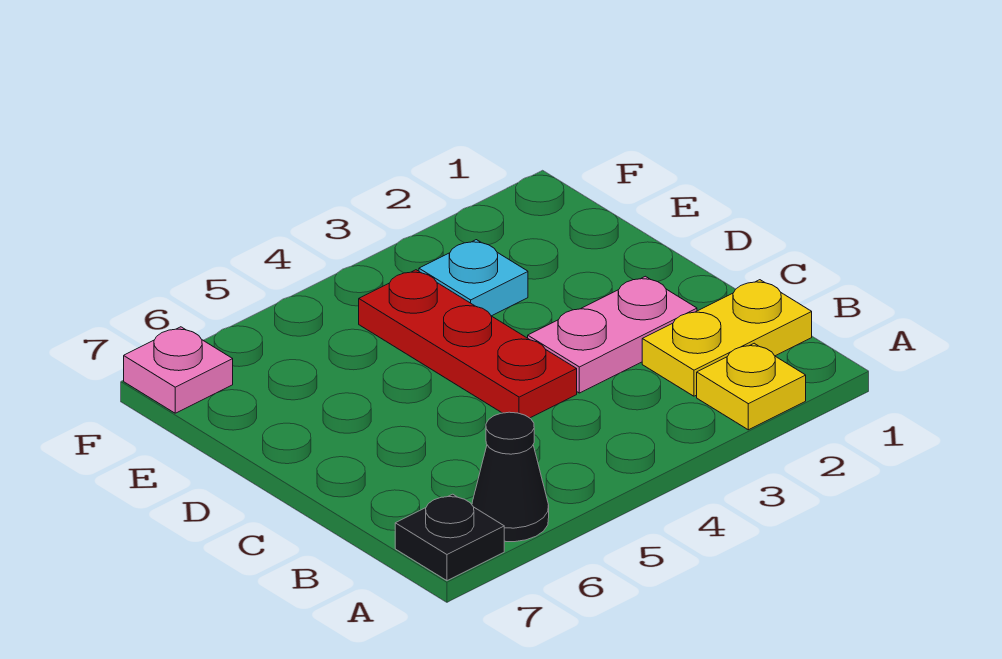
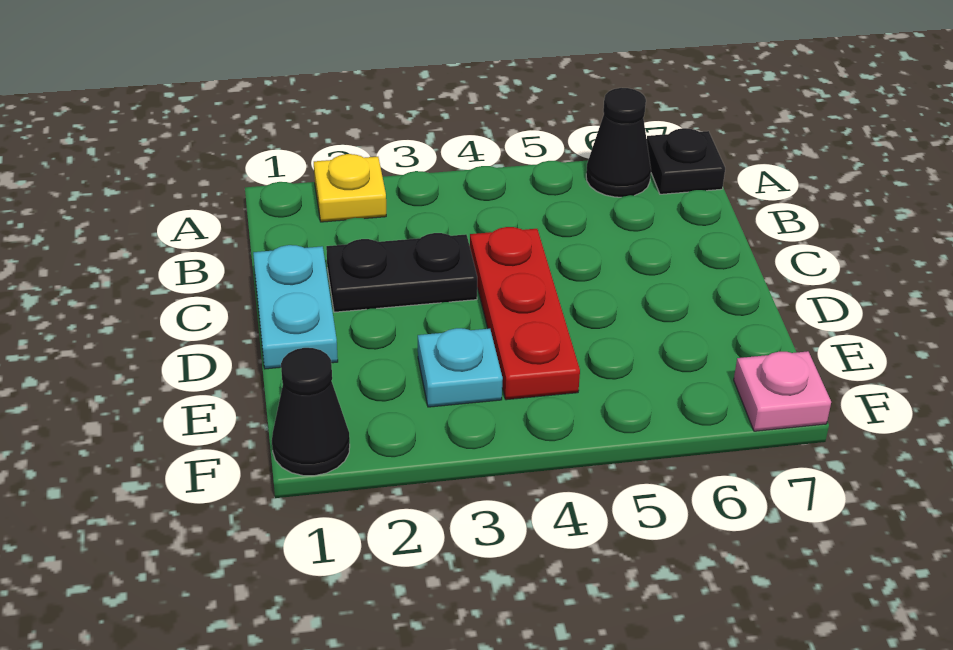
yellow plate B1:B2 level 1 -> none
none -> cyan plate C1:D1 level 1
pink plate C2:C3 level 1 -> black plate C2:C3 level 1
none -> black cone F1 level 1

